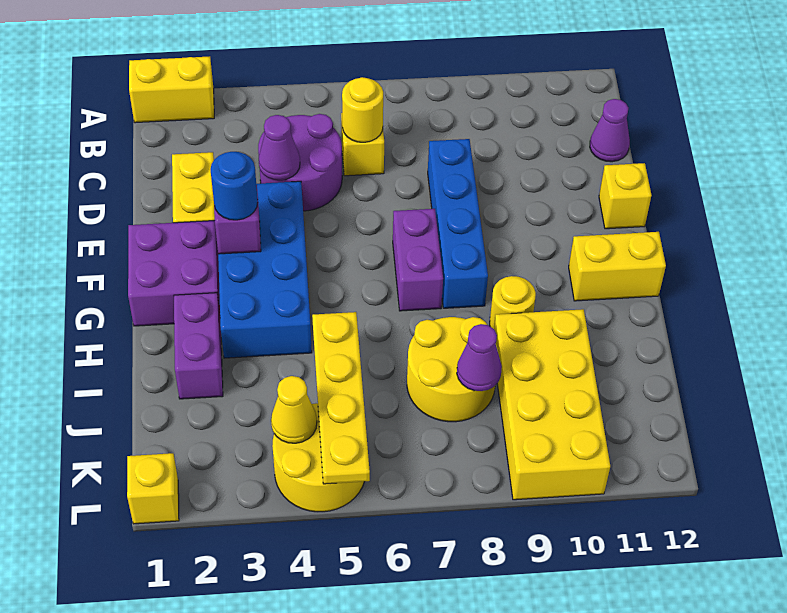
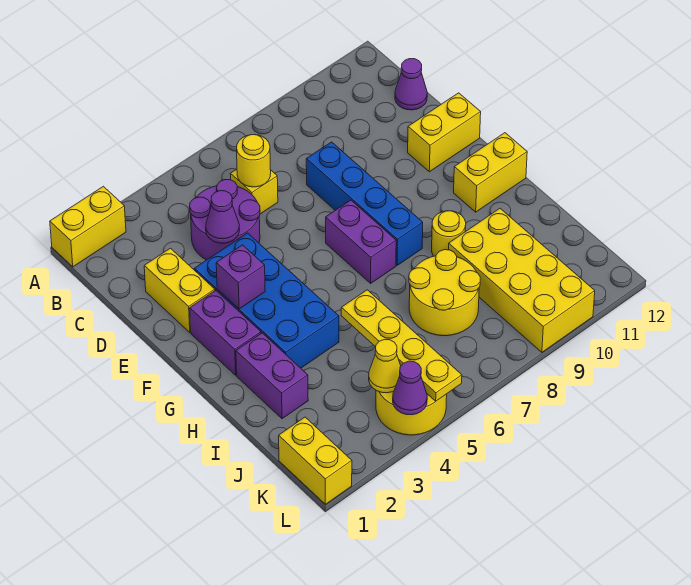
yellow brick E12 level 1 -> yellow brick E11:E12 level 1
purple brick F1:G2 level 1 -> purple brick F2:G2 level 1
blue round brick F3 level 3 -> none
purple cone J8 level 2 -> purple cone L4 level 2
yellow brick L1 level 1 -> yellow brick K1:L1 level 1

